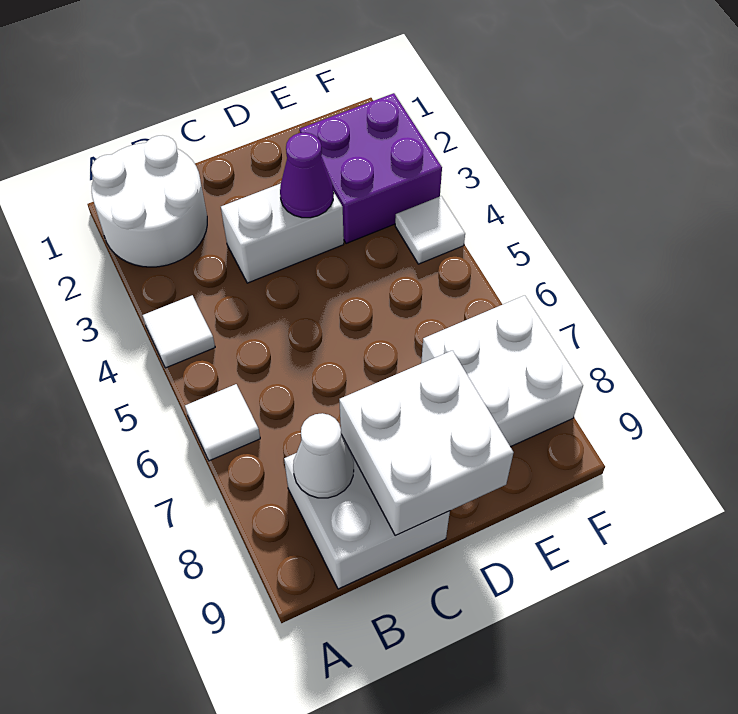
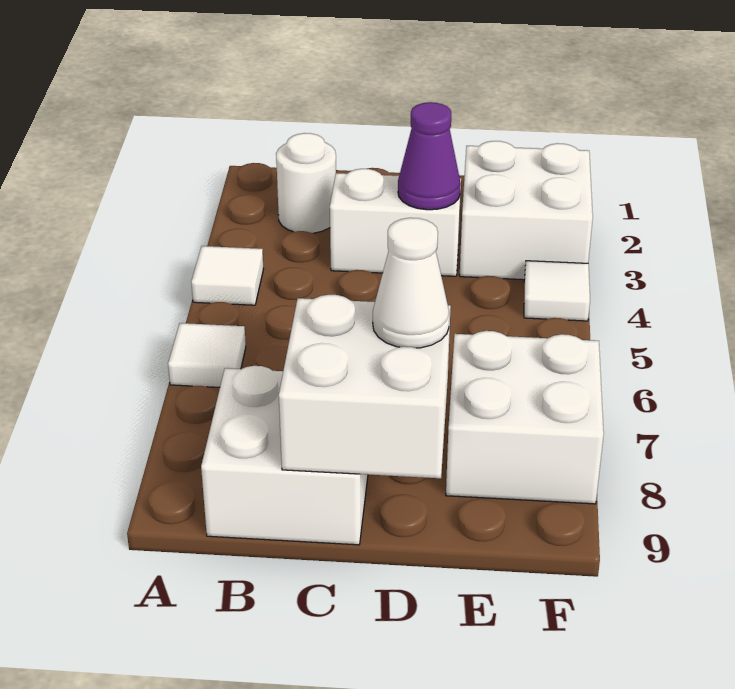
white round brick A1:B2 level 1 -> white round brick B2 level 1
white cone B8 level 2 -> white cone D8 level 3
purple brick E2:F3 level 1 -> white brick E2:F3 level 1

